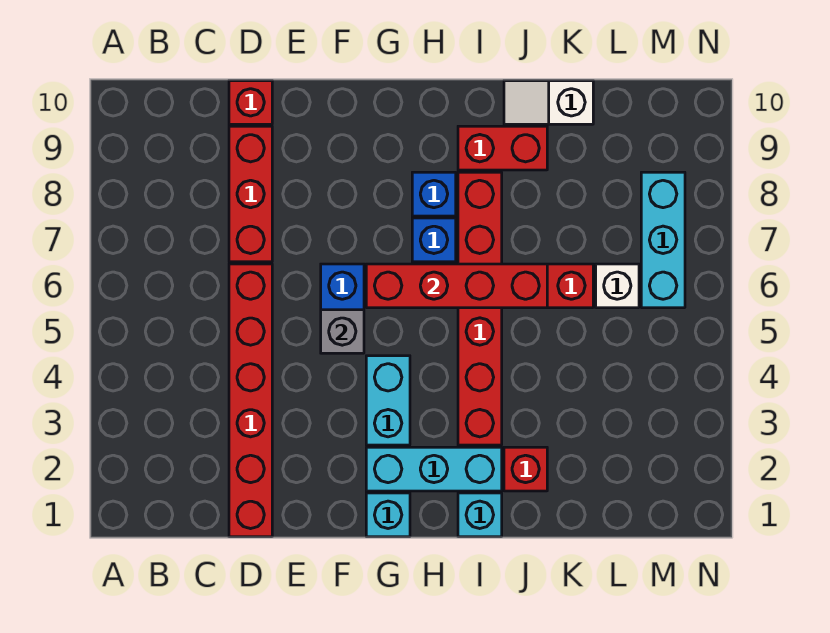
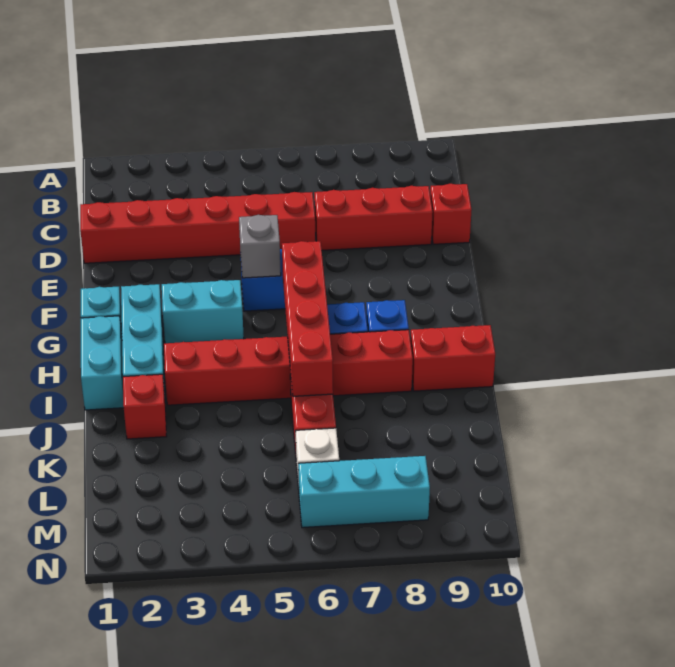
cyan brick I1 level 1 -> cyan brick H1:I1 level 1
red brick I9:J9 level 1 -> red brick I9:I10 level 1
white slope J10:K10 level 1 top K -> none

